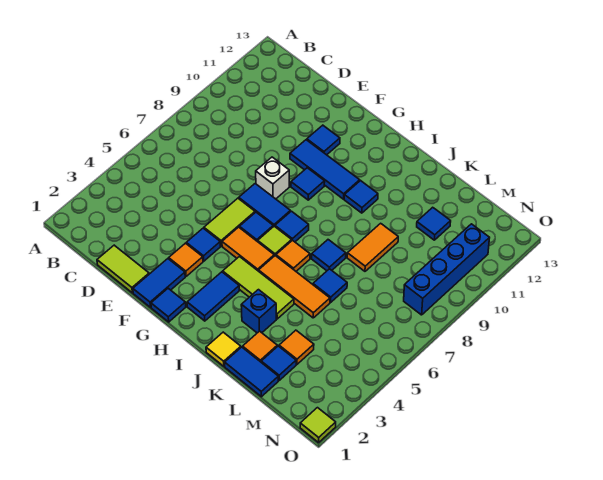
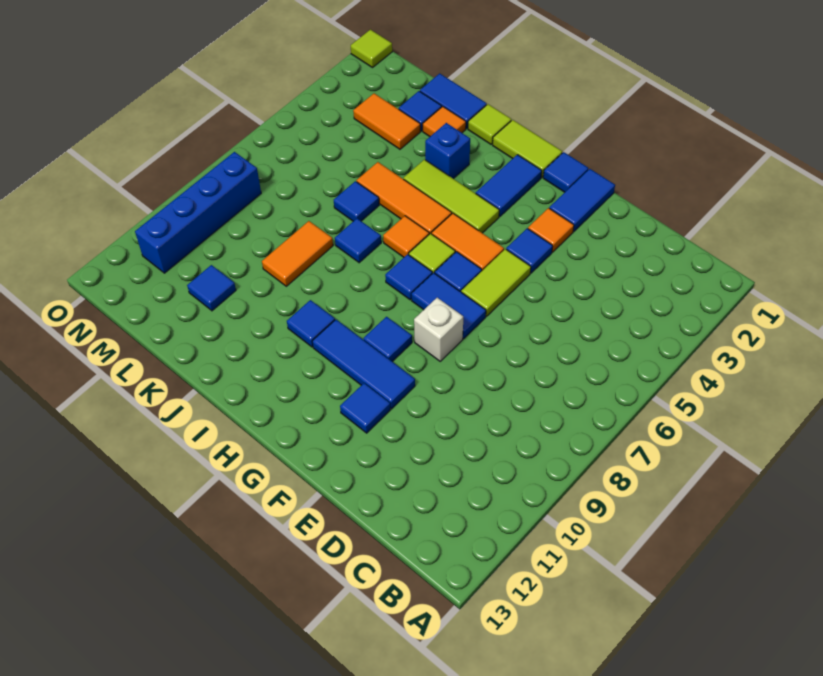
lime tile D1:E1 level 1 -> lime tile H1:I1 level 1
yellow tile J1 level 1 -> lime tile J1 level 1
orange tile L3 level 1 -> orange tile L3:M3 level 1

